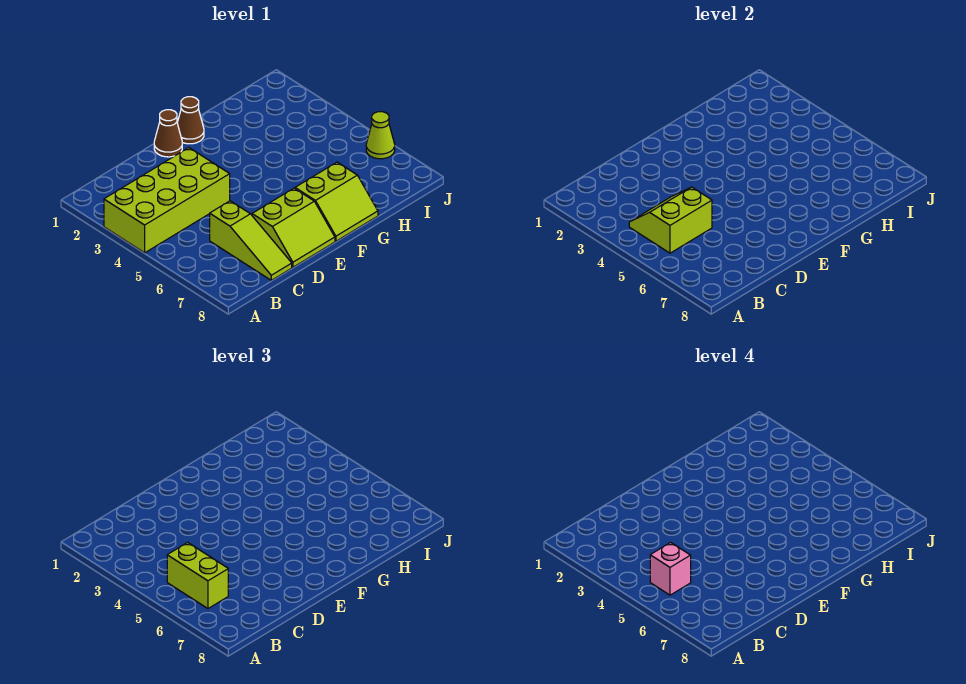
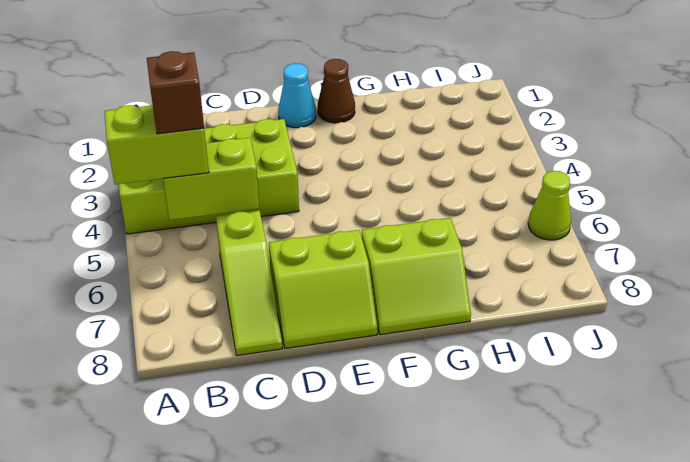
lime brick B5:B6 level 3 -> lime brick A5:B5 level 3
pink brick B5 level 4 -> brown brick B5 level 4
brown cone E1 level 1 -> cyan cone E1 level 1

